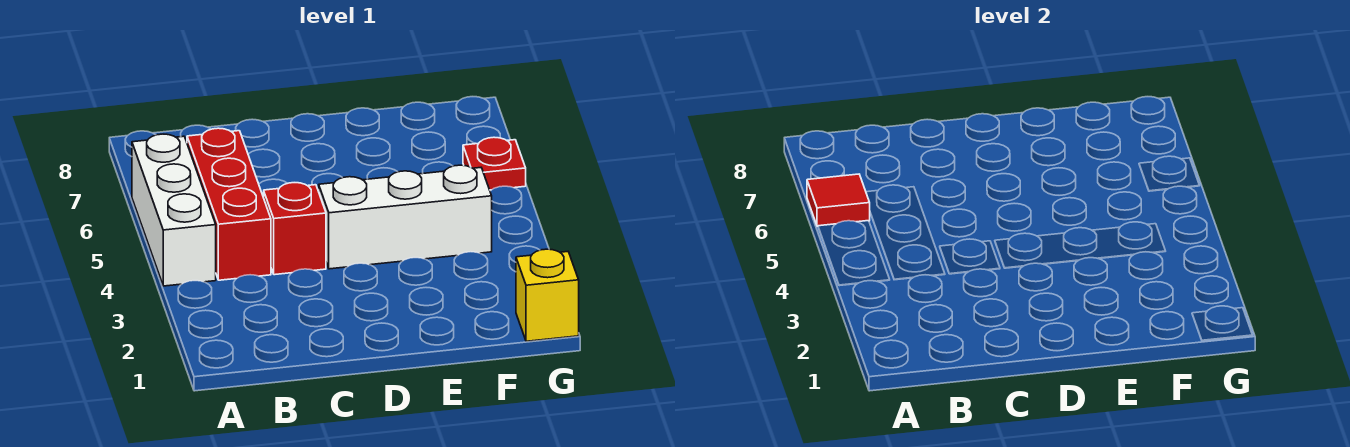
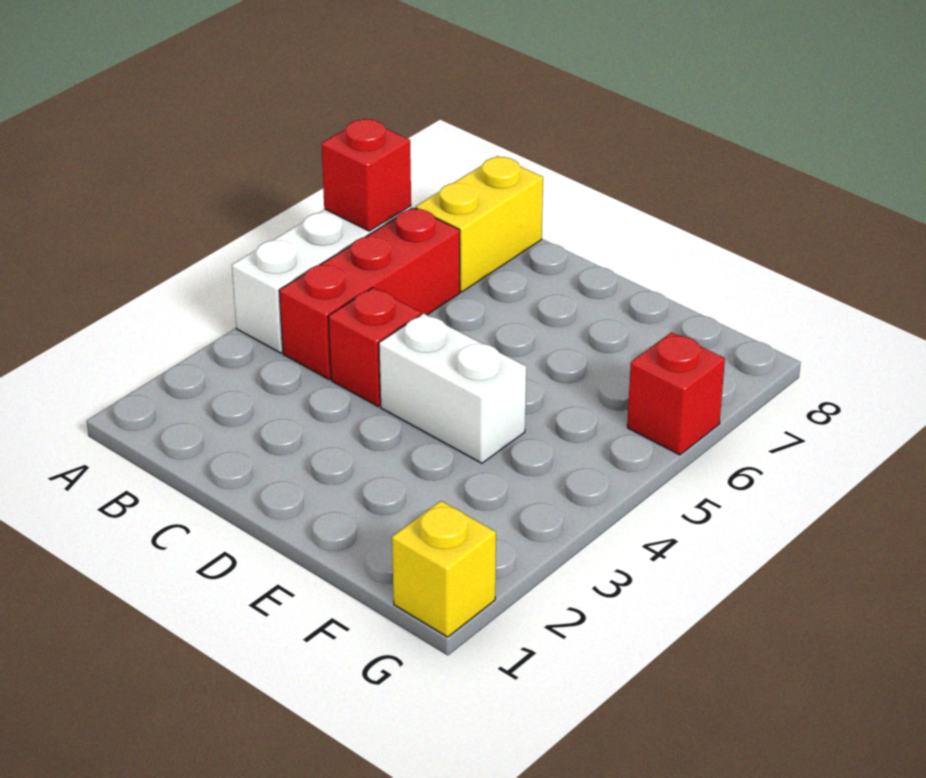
red tile A6 level 2 -> red brick A6 level 2
none -> yellow brick B7:B8 level 1
white brick D4:F4 level 1 -> white brick D4:E4 level 1
red plate G6 level 1 -> red brick G6 level 1

